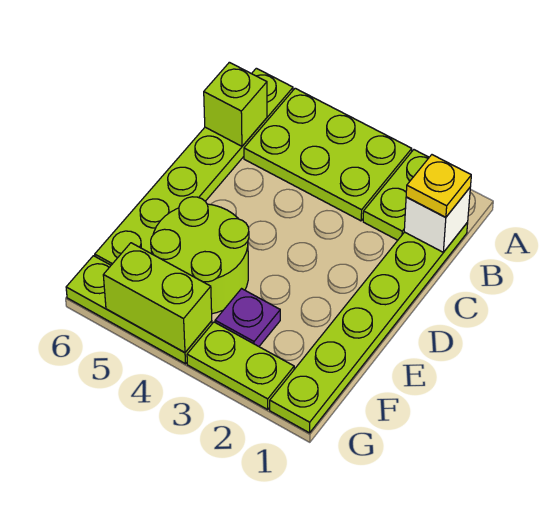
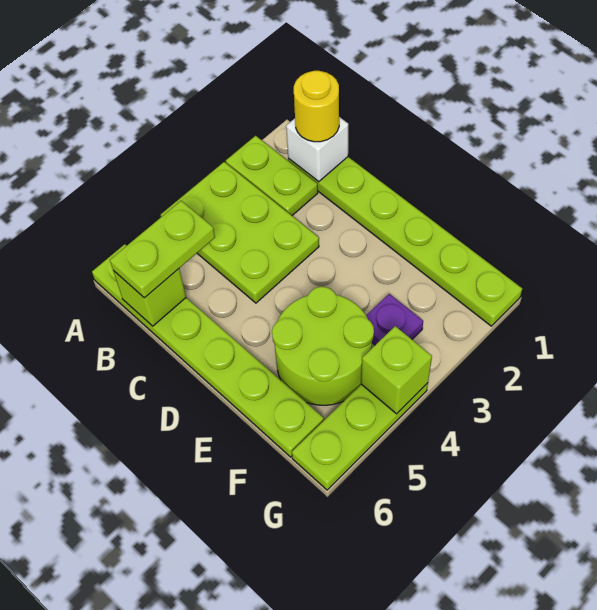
lime plate A3:B5 level 1 -> lime plate A3:C4 level 1
yellow plate B1 level 3 -> yellow round brick B1 level 3
lime plate G2:G3 level 1 -> lime plate B5:B6 level 3
lime brick G4:G5 level 2 -> lime brick G4 level 2

